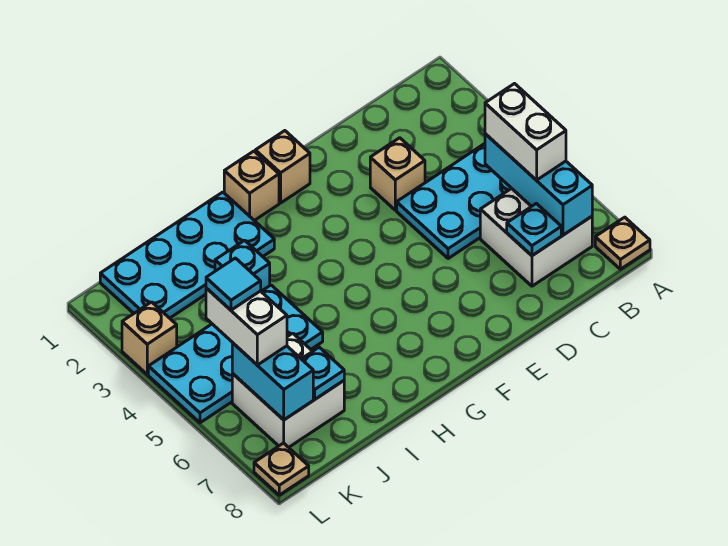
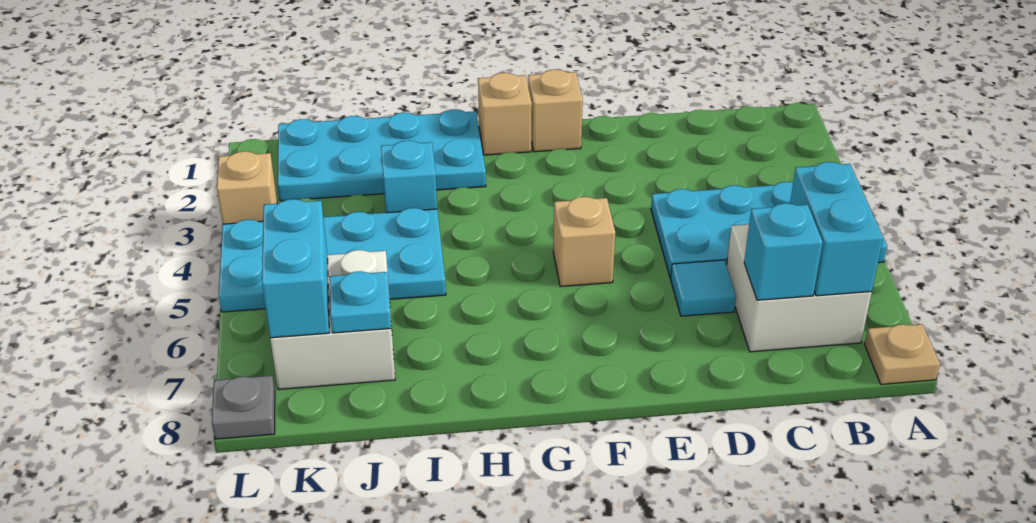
cyan brick B5:B7 level 2 -> cyan brick B6:B7 level 2
white brick B5:B6 level 3 -> none
cyan plate C7 level 2 -> cyan brick C7 level 2
tan brick D3 level 1 -> tan brick F5 level 1
white brick K5:K6 level 3 -> none
cyan tile K5 level 4 -> cyan tile D6 level 1
tan plate L8 level 1 -> grey plate L8 level 1

